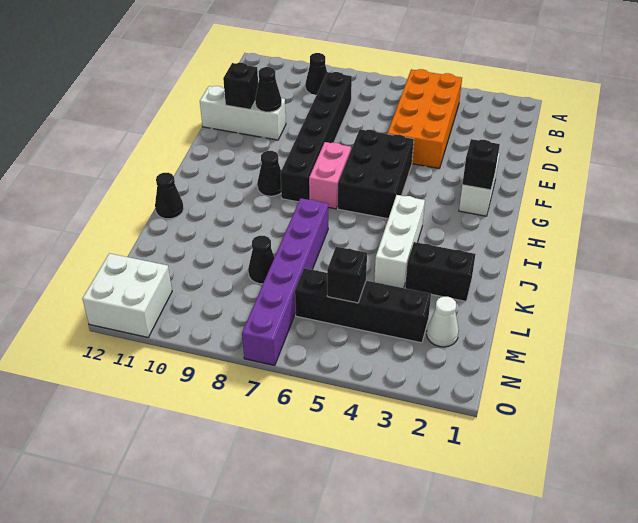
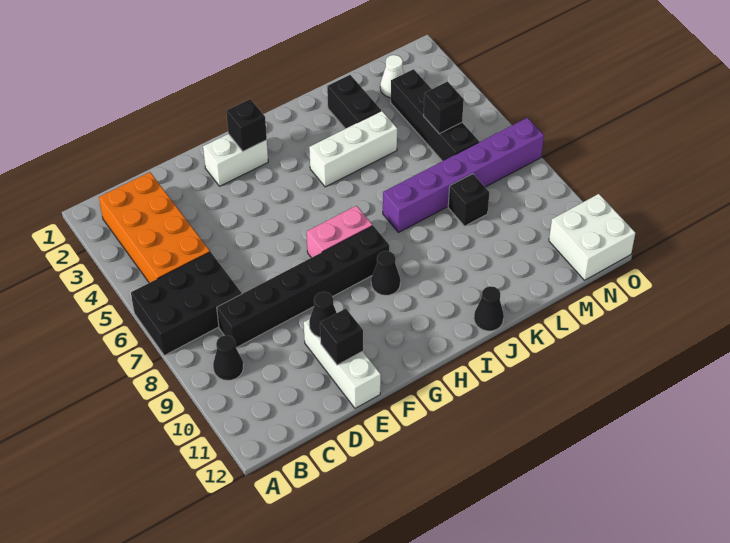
orange brick B4:E5 level 1 -> orange brick B2:C5 level 1
black brick F5:H6 level 1 -> black brick A6:C7 level 1
black cone L8 level 1 -> black brick L8 level 1

